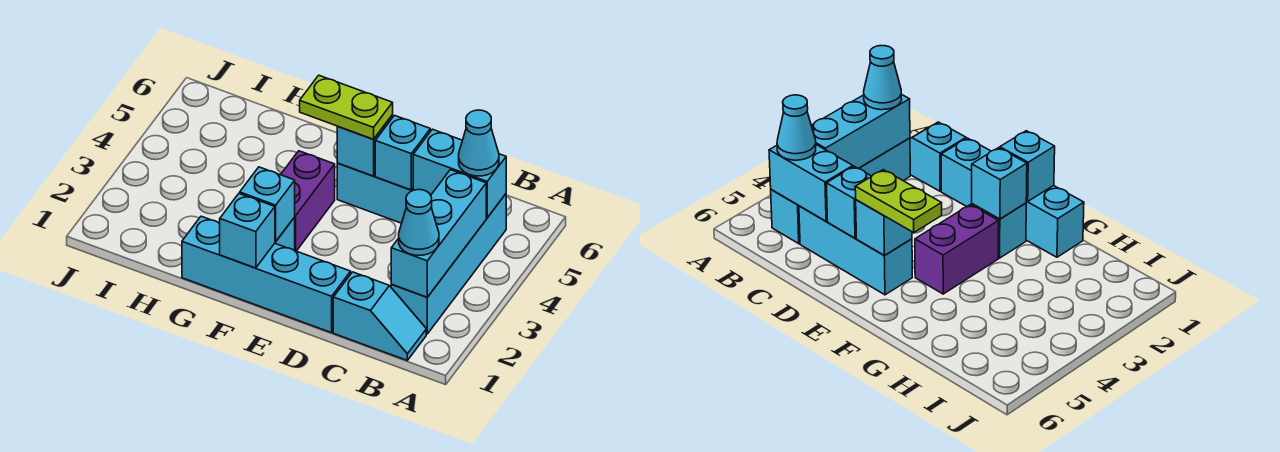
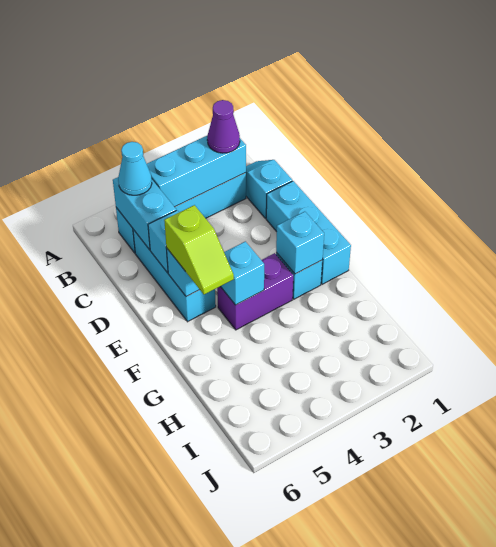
cyan cone B2 level 3 -> purple cone B2 level 3
cyan brick D1:G1 level 1 -> cyan brick D1:F1 level 1
lime plate E5:F5 level 3 -> lime slope E5:F5 level 3 top E
cyan brick F1 level 2 -> cyan brick F4 level 2

